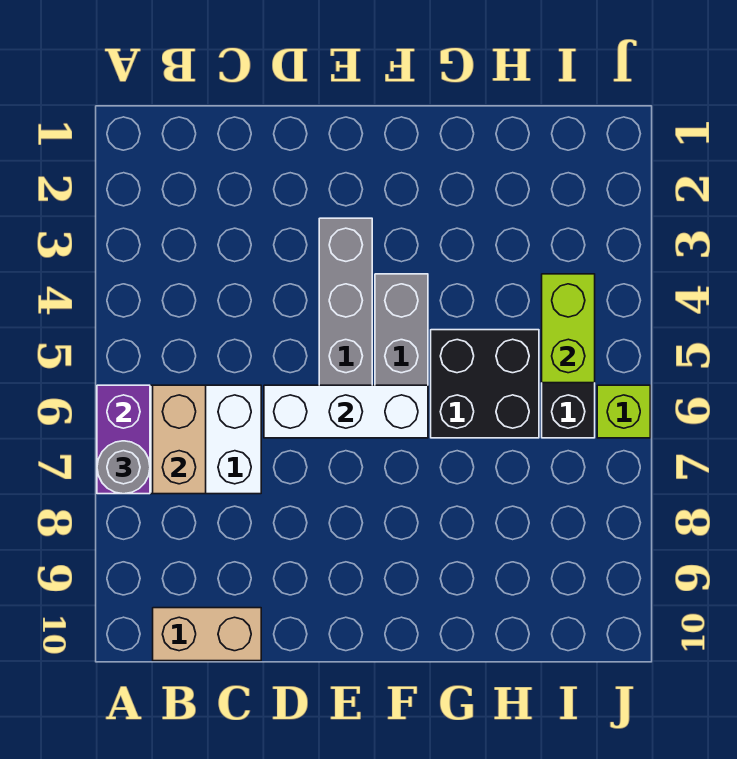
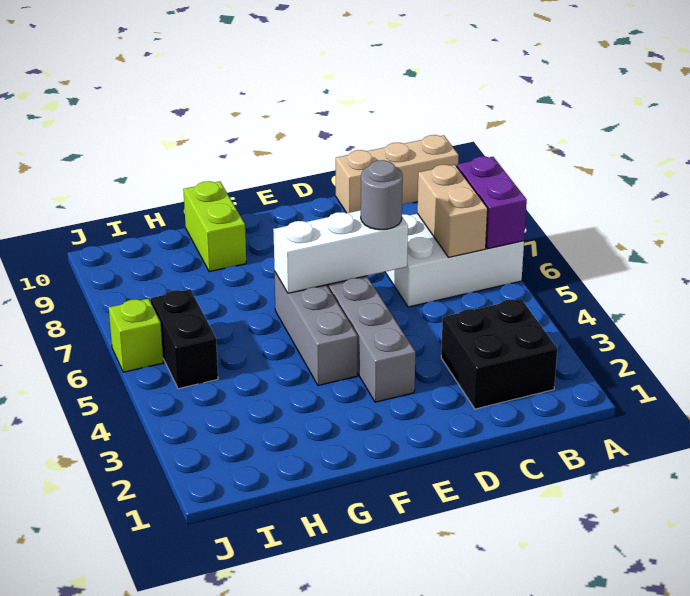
grey round brick A7 level 3 -> grey round brick D6 level 3
tan brick B10:C10 level 1 -> tan brick A10:C10 level 1
black brick G5:H6 level 1 -> black brick B2:C3 level 1
lime brick I4:I5 level 2 -> lime brick G9:G10 level 1

